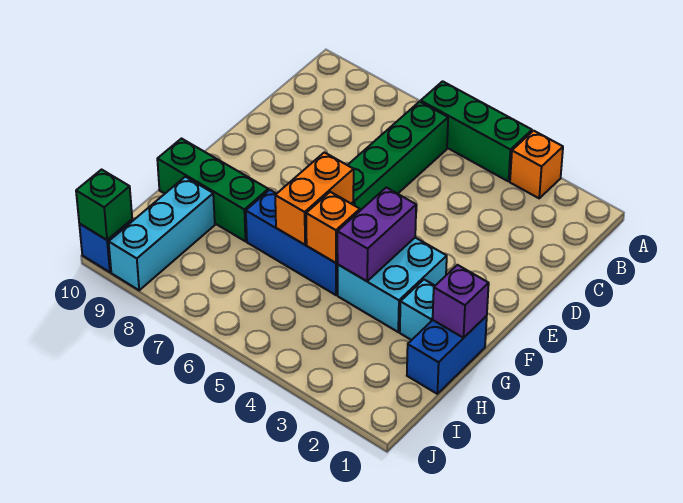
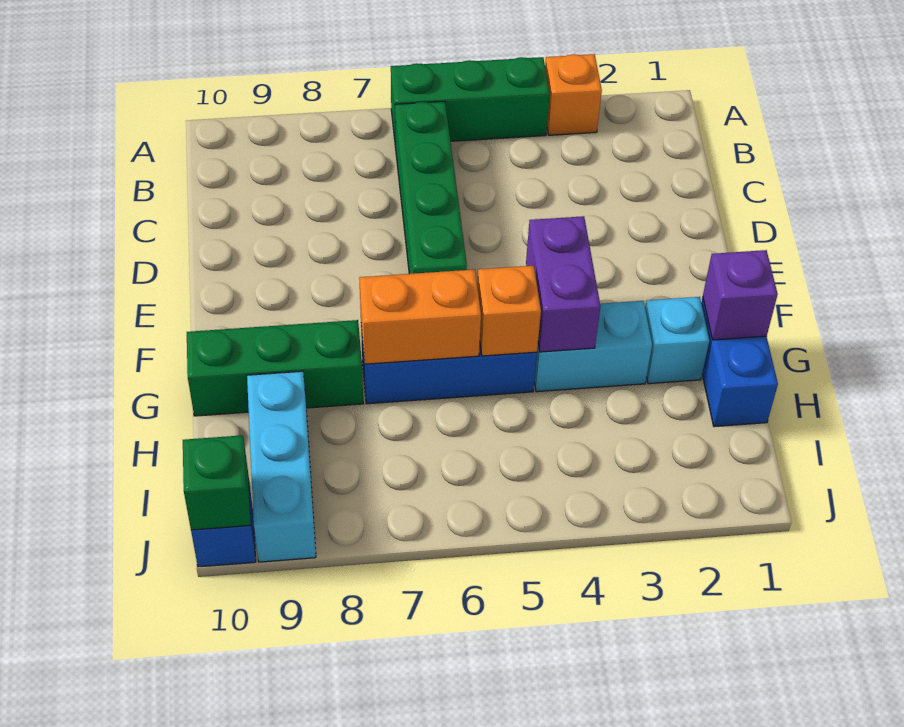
cyan brick F3:G4 level 1 -> cyan brick G3:G4 level 1
orange brick F6:G6 level 2 -> orange brick G6:G7 level 2

